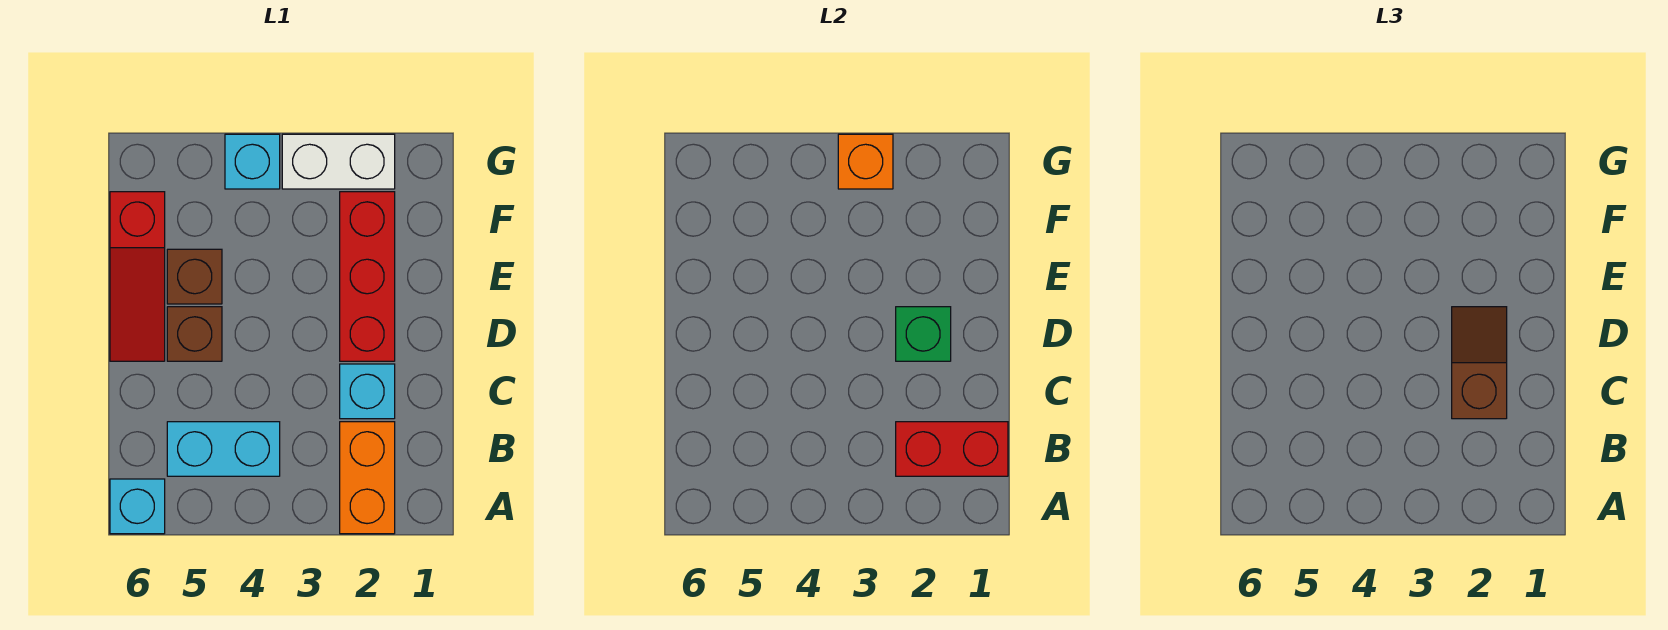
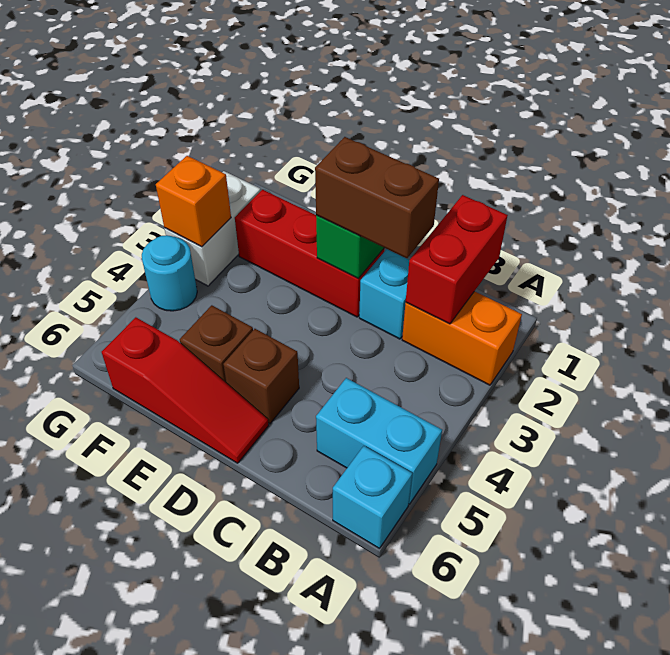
cyan brick B4:B5 level 1 -> cyan brick A5:B5 level 1
brown slope C2:D2 level 3 top C -> brown brick C2:D2 level 3
cyan brick G4 level 1 -> cyan round brick G4 level 1

